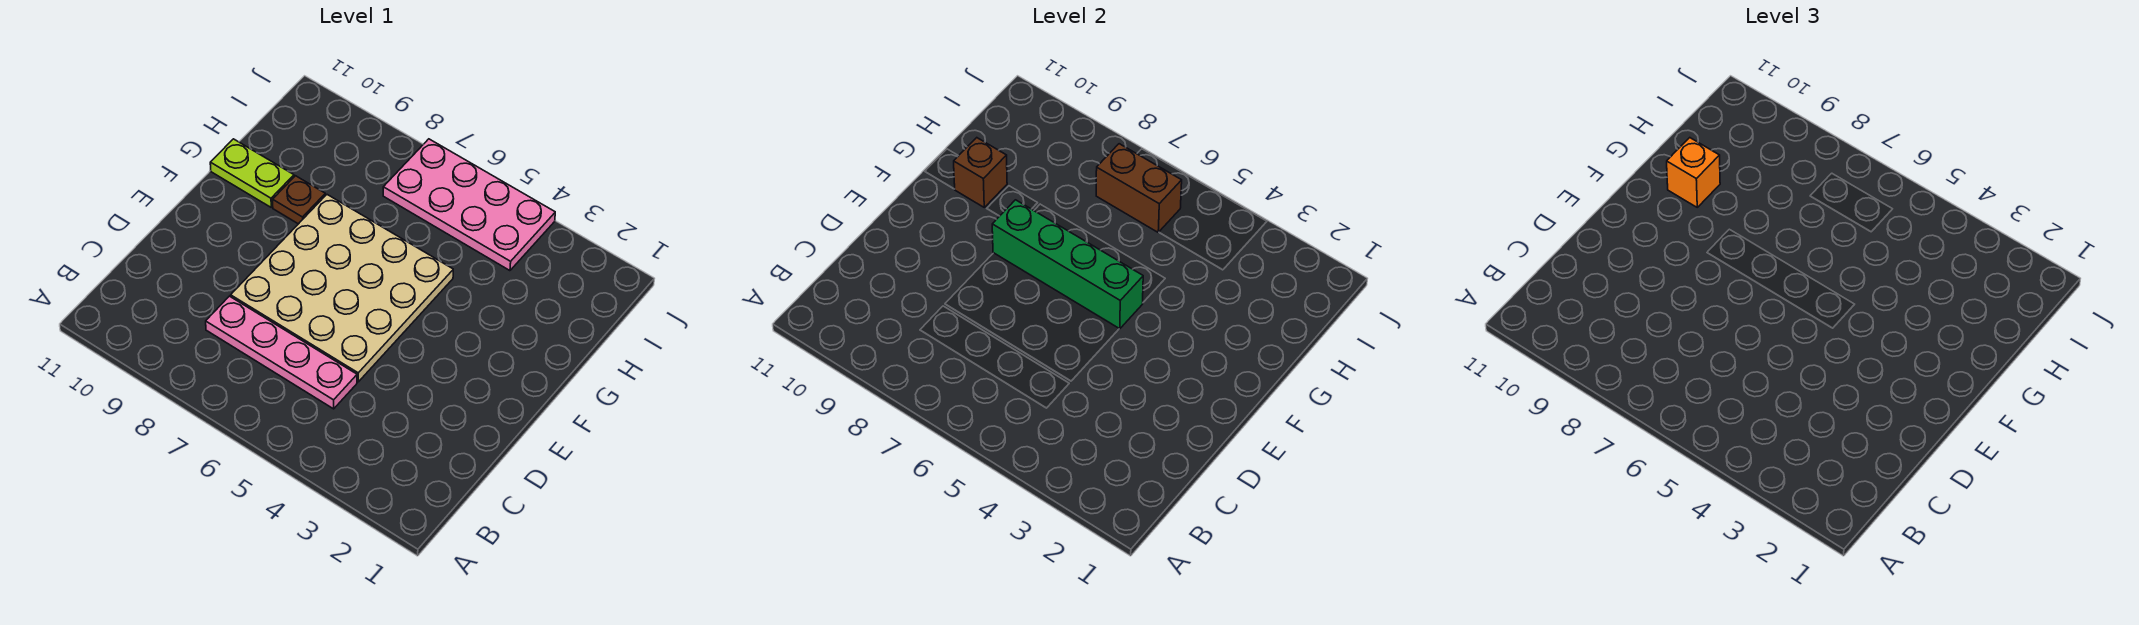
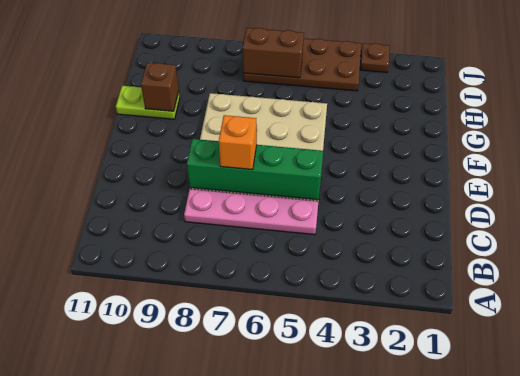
green brick F5:F8 level 2 -> green brick D5:D8 level 2
brown plate G9 level 1 -> brown plate J3 level 1
orange brick G10 level 3 -> orange brick D7 level 3
pink plate I4:J7 level 1 -> brown plate I4:J7 level 1

